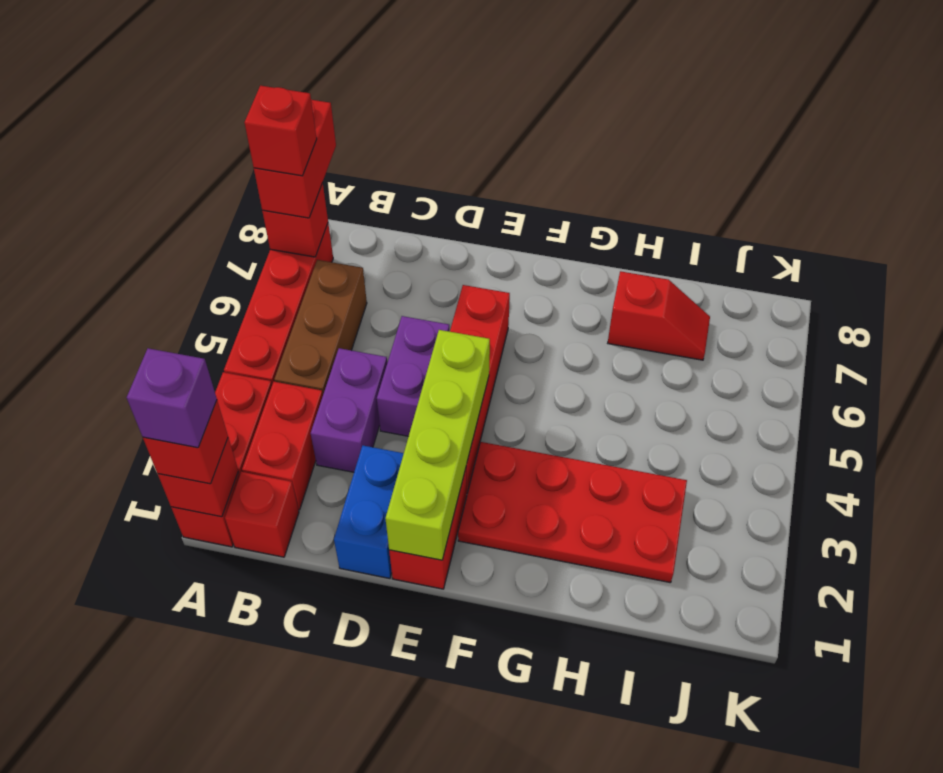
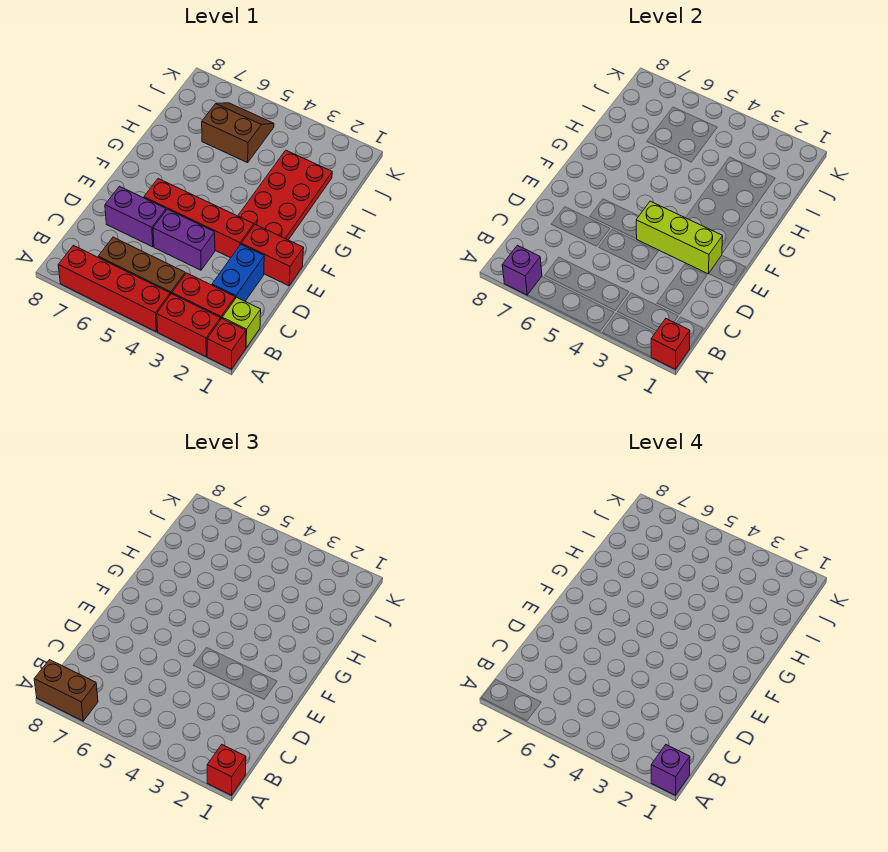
red brick A7 level 2 -> purple brick A7 level 2
red brick A7:A8 level 3 -> brown brick A7:A8 level 3
red brick A7 level 4 -> none
red brick B1 level 1 -> lime brick B1 level 1
purple brick C3:C4 level 1 -> purple brick D6:D7 level 1
blue brick D1:D2 level 1 -> blue brick C2:D2 level 1
lime brick E1:E4 level 2 -> lime brick E2:E4 level 2
red slope H7:I7 level 1 top H -> none
none -> brown slope I5:J6 level 1 top I

